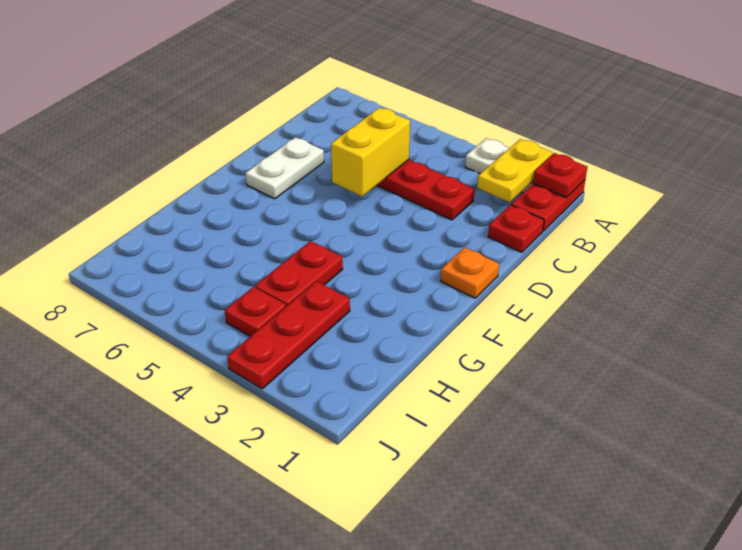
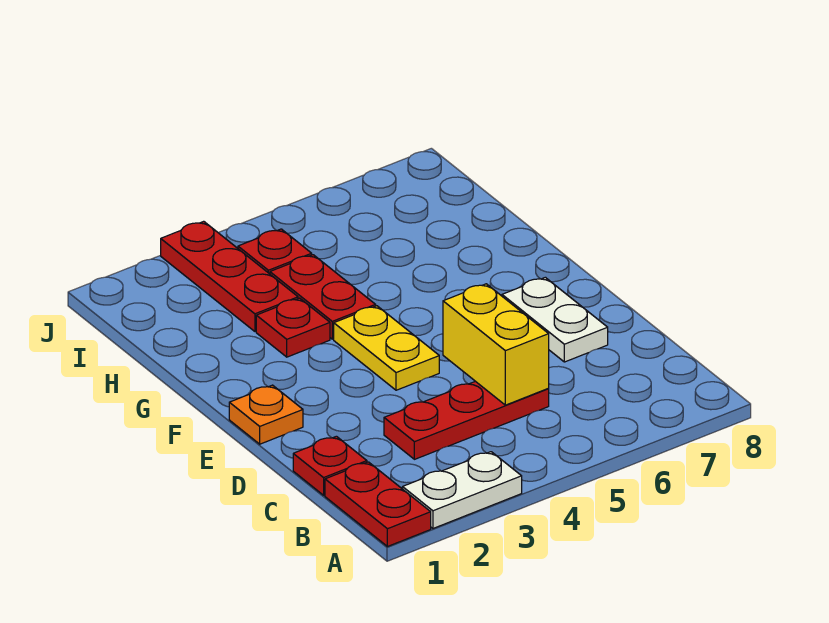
red plate A1 level 2 -> red plate G3 level 1
yellow plate A2:B2 level 2 -> yellow plate E4:F4 level 1

